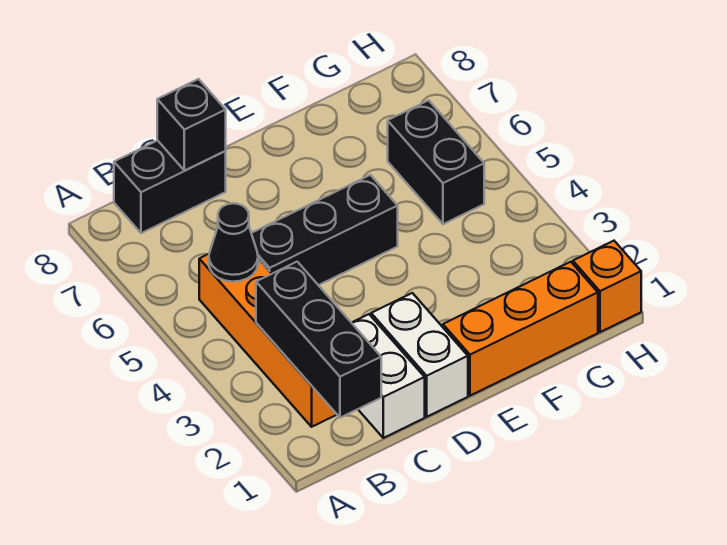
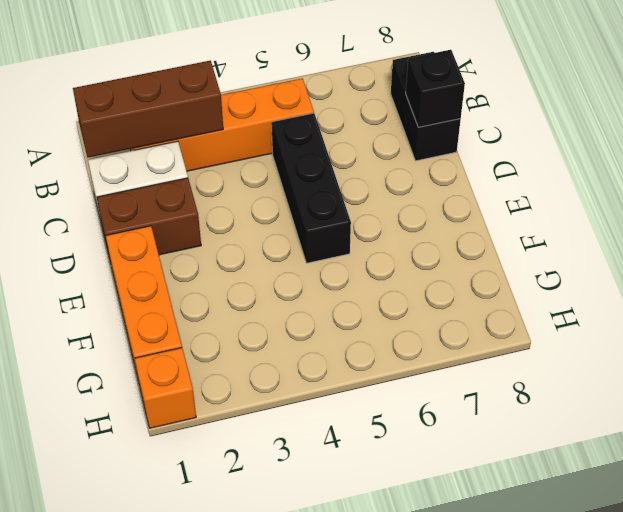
black brick B1:B3 level 2 -> brown brick B1:B3 level 2
black cone B5 level 2 -> none
white brick D1:D2 level 1 -> brown brick D1:D2 level 1
black brick G5:G6 level 1 -> none

